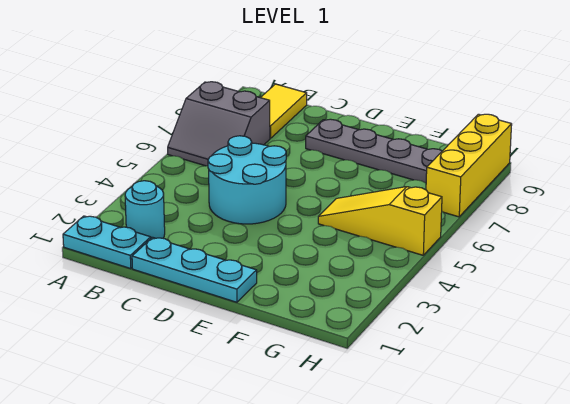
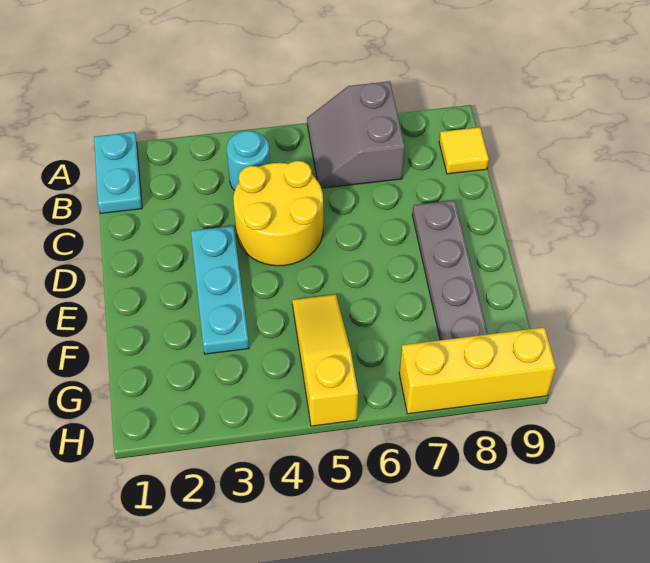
cyan round brick B2 level 1 -> cyan round brick B4 level 1
yellow tile B8:B9 level 1 -> yellow tile B9 level 1
cyan plate C1:E1 level 1 -> cyan plate D3:F3 level 1
cyan round brick C4:D5 level 1 -> yellow round brick C4:D5 level 1

